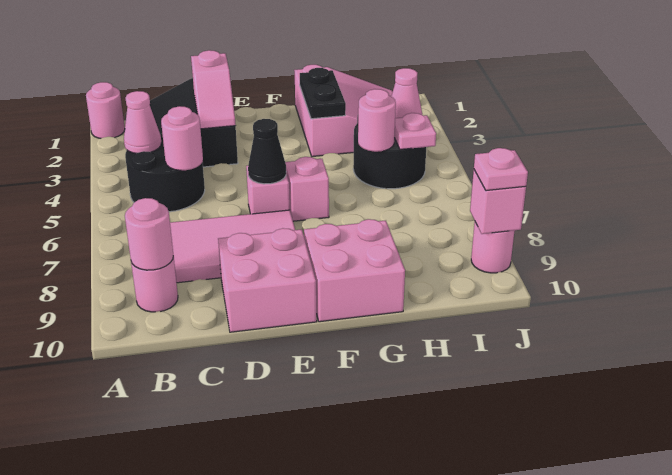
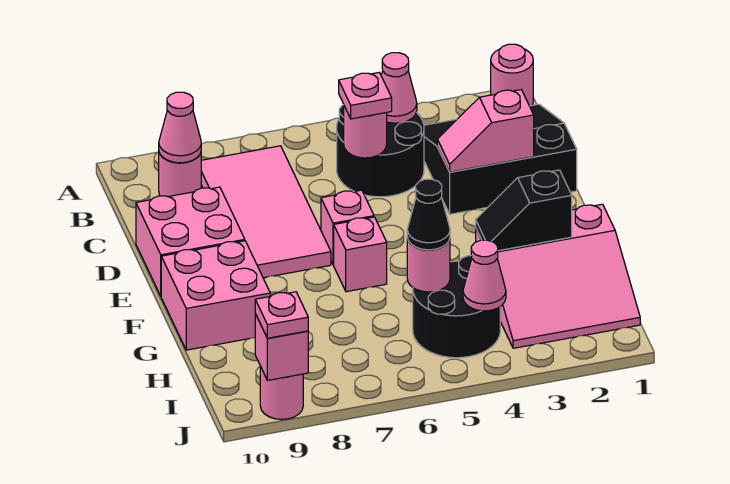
pink round brick B9 level 2 -> pink cone B9 level 2
black cone E6 level 2 -> black cone H5 level 3
black plate G2:G3 level 2 -> black slope G2:G3 level 2 top 2
pink plate I5 level 2 -> pink plate C5 level 3

